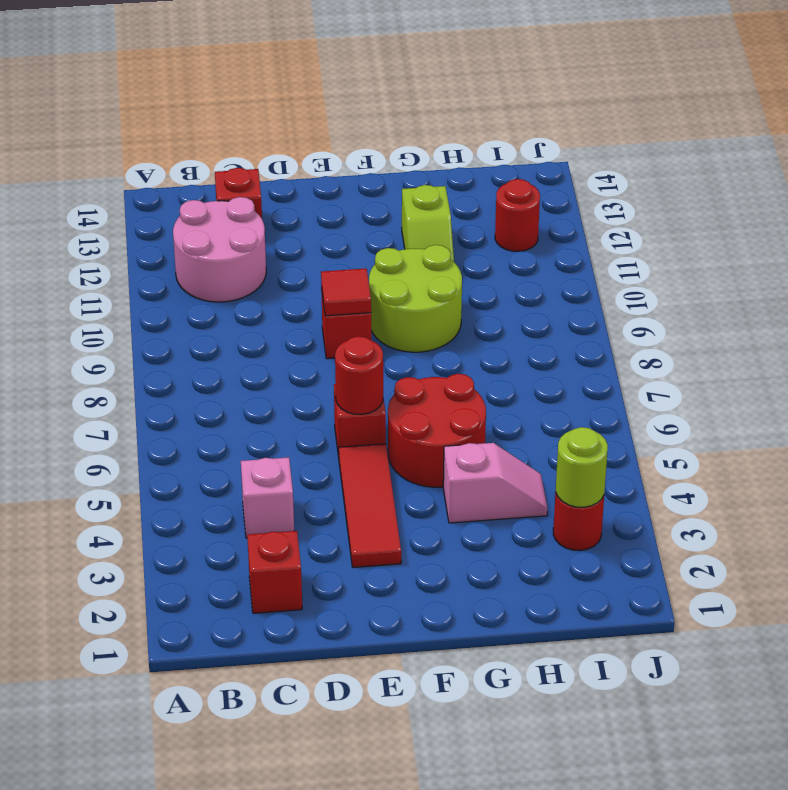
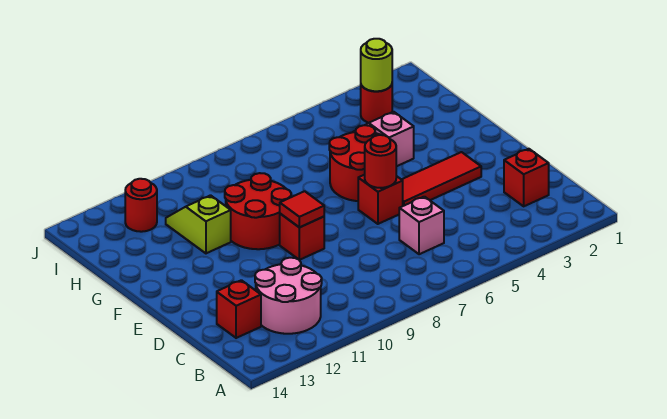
pink brick C4 level 1 -> pink brick C6 level 1
lime round brick F9:G10 level 1 -> red round brick F9:G10 level 1
lime slope G11:G12 level 1 top 12 -> lime slope G11:H11 level 1 top G

